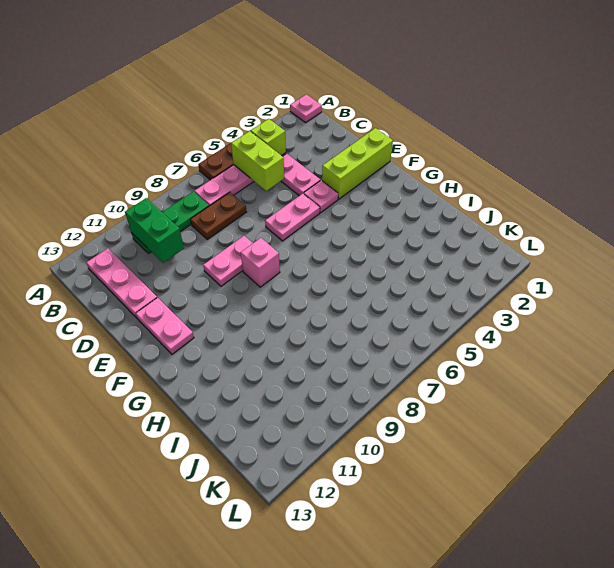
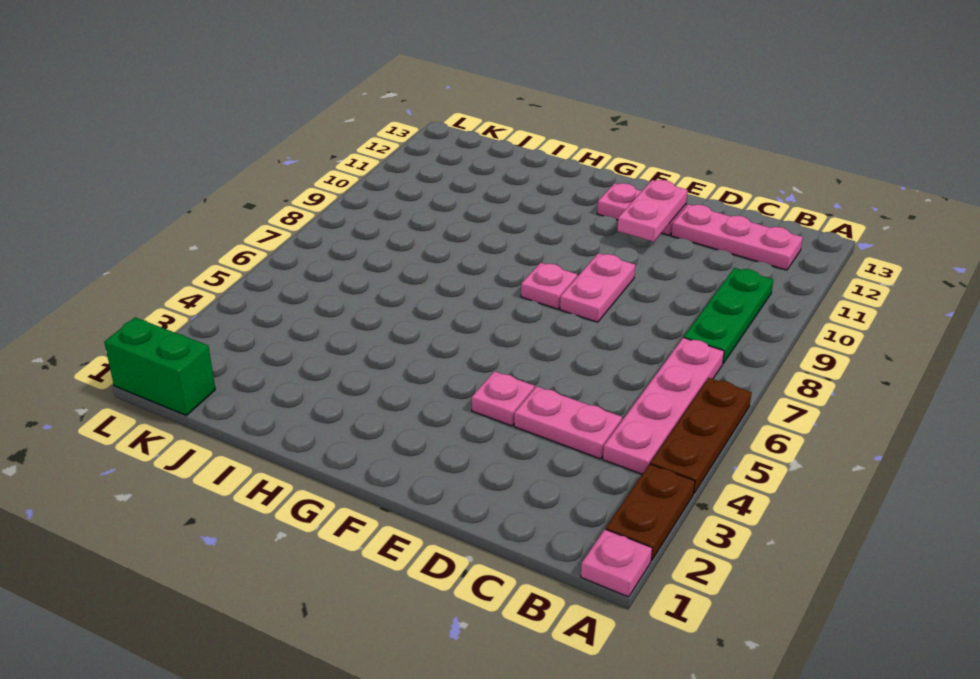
lime brick B4 level 2 -> none
lime brick B5:C5 level 2 -> none
green brick B10:C10 level 2 -> green brick K1:L1 level 1
brown plate C7:C8 level 1 -> brown plate A2:A3 level 1
lime brick E1:E3 level 1 -> none
pink plate E5:E6 level 1 -> pink plate E11:E12 level 2
pink brick F8 level 1 -> pink plate F8 level 1

